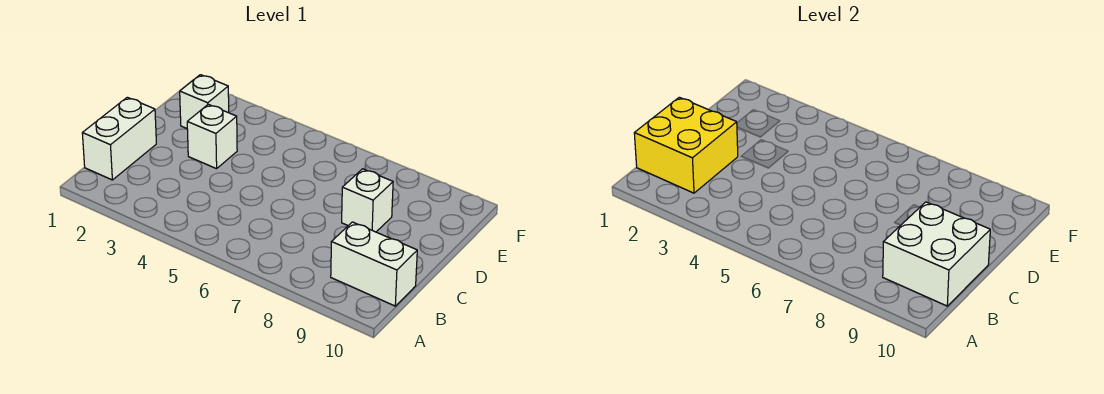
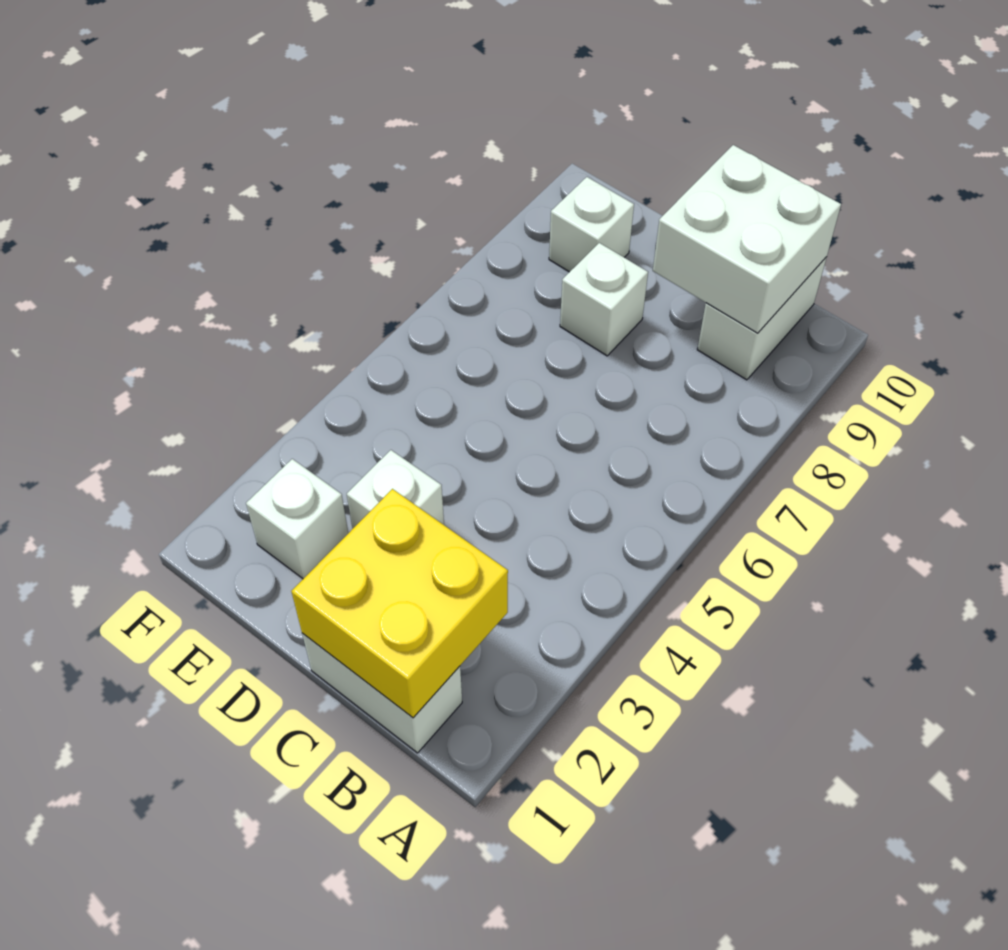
none -> white brick E9 level 1

